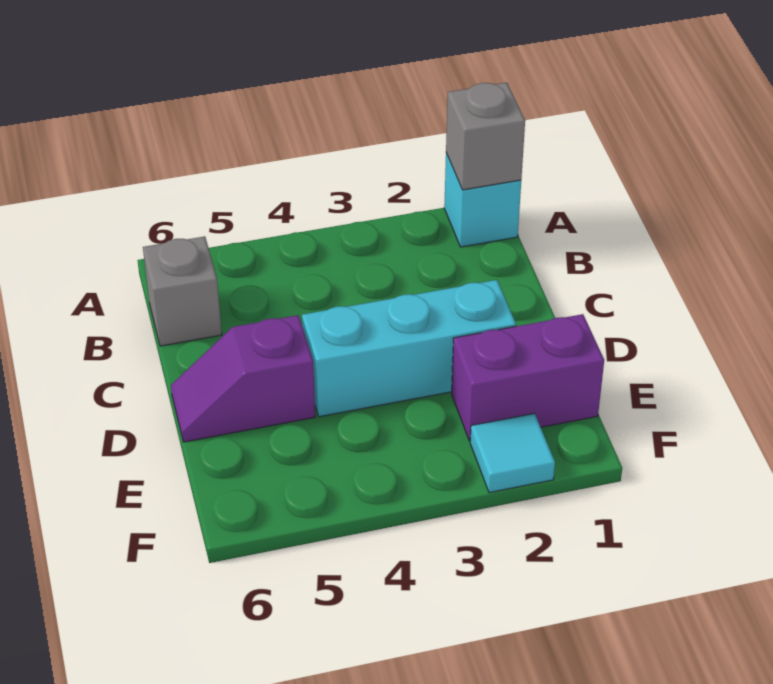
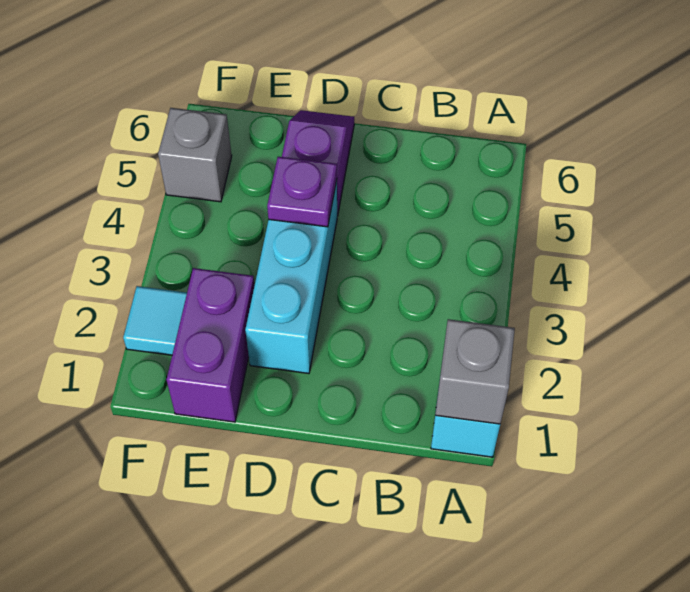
grey brick B6 level 1 -> grey brick F5 level 1
none -> purple plate D4 level 2

